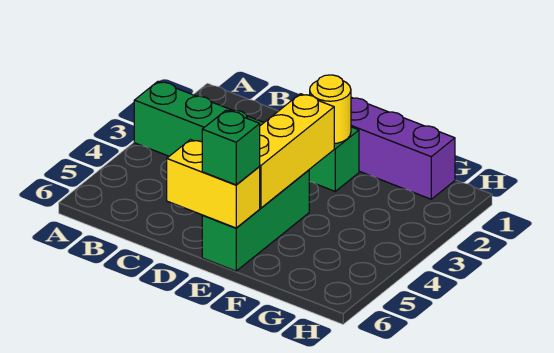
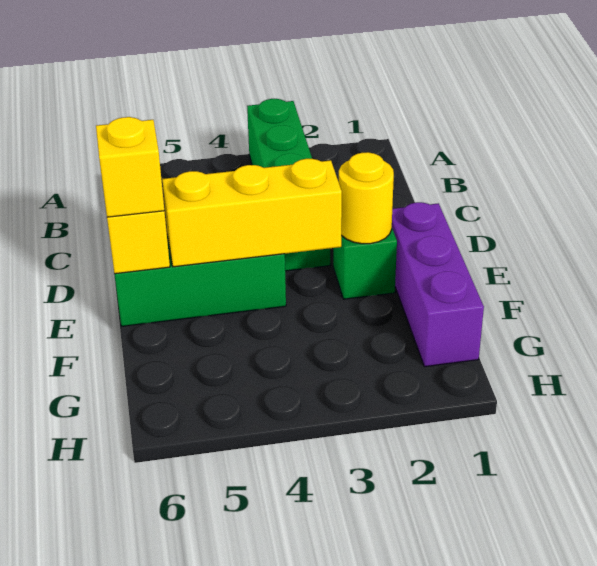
green brick E6 level 3 -> yellow brick E6 level 3

